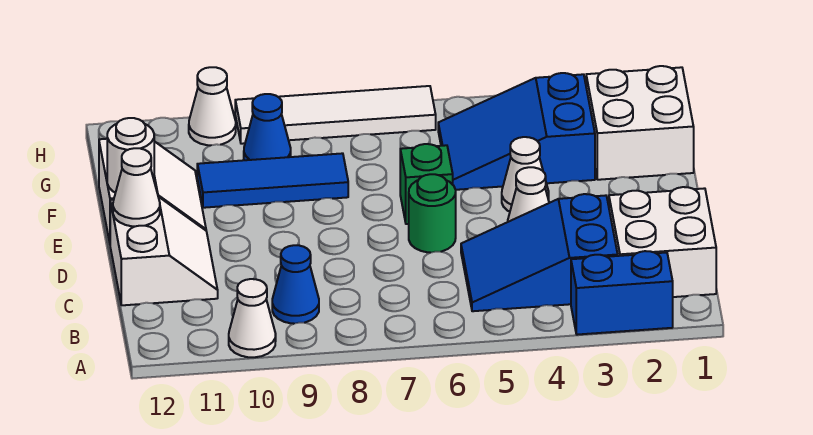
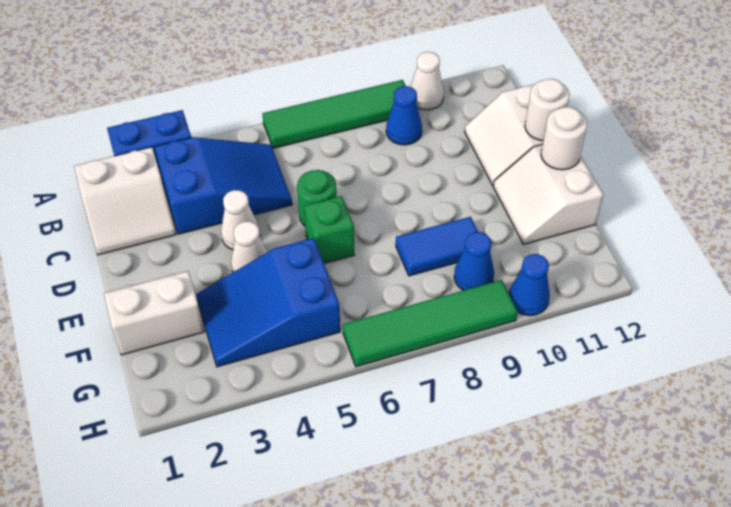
none -> green tile A6:A9 level 1
white brick B1:C2 level 1 -> white slope B1:C2 level 1 top B
white cone D12 level 2 -> white round brick D12 level 2
white brick F1:G2 level 1 -> white brick F1:F2 level 1
blue slope F3:G5 level 1 top 3 -> blue slope F3:G5 level 1 top 5
blue tile F8:F10 level 1 -> blue tile F8:F9 level 1
white tile H6:H9 level 1 -> green tile H6:H9 level 1
white cone H10 level 1 -> blue cone H10 level 1

